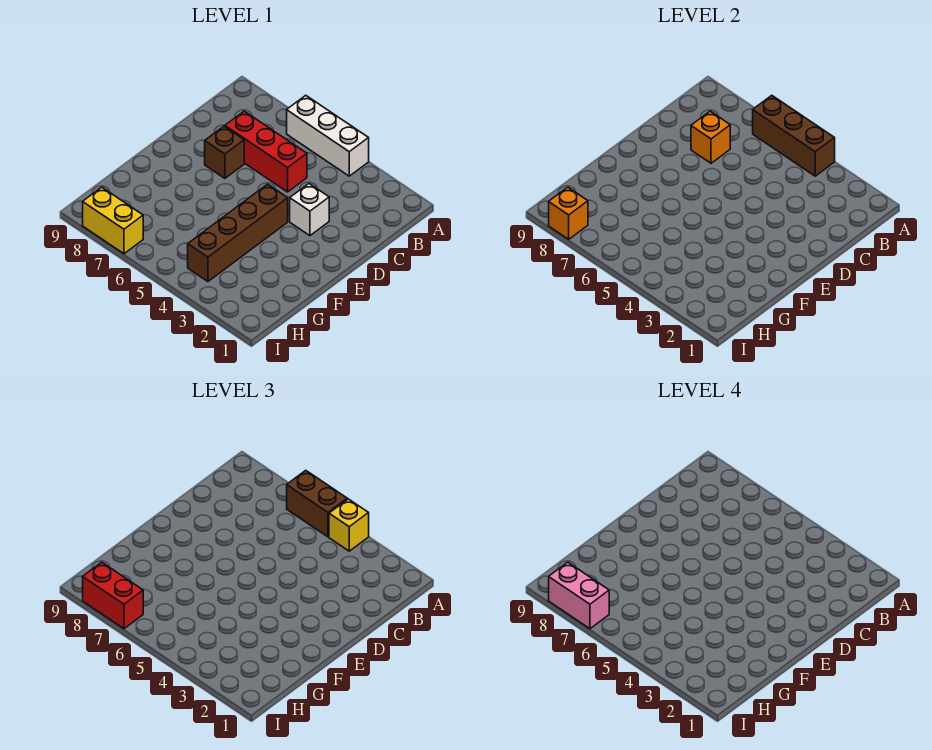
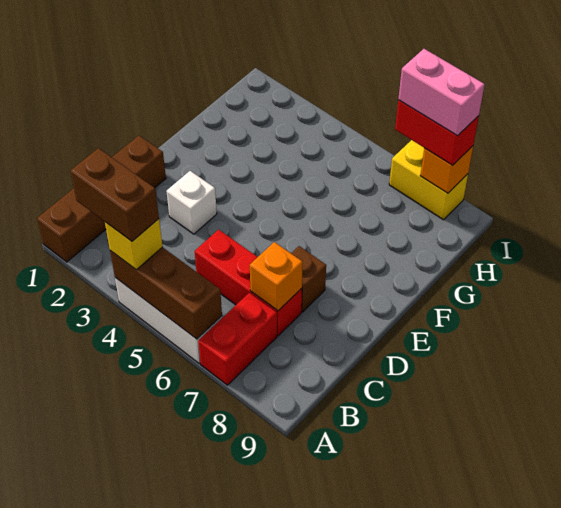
brown brick A5:A6 level 3 -> brown brick A3:A4 level 4
none -> red brick A7:B7 level 1
brown brick E4:H4 level 1 -> brown brick A1:D1 level 1

